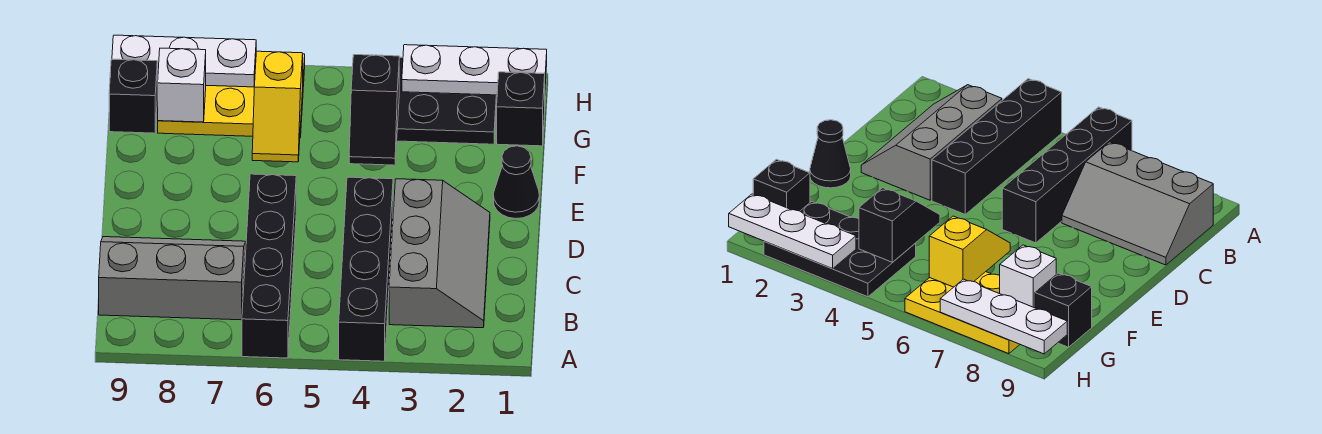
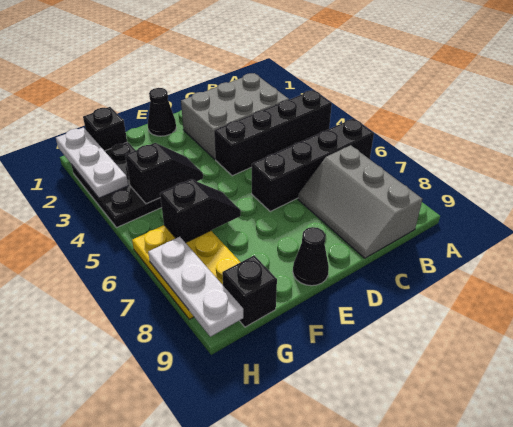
grey slope B2:D3 level 1 top 3 -> grey brick B2:D3 level 1
none -> black cone E9 level 1
yellow slope F6:G6 level 2 top G -> black slope F6:G6 level 2 top G
white brick G8 level 2 -> none

